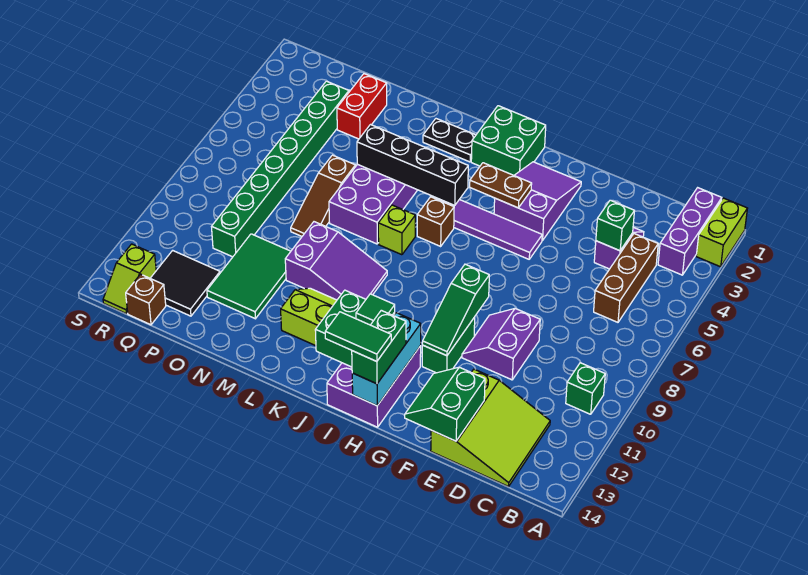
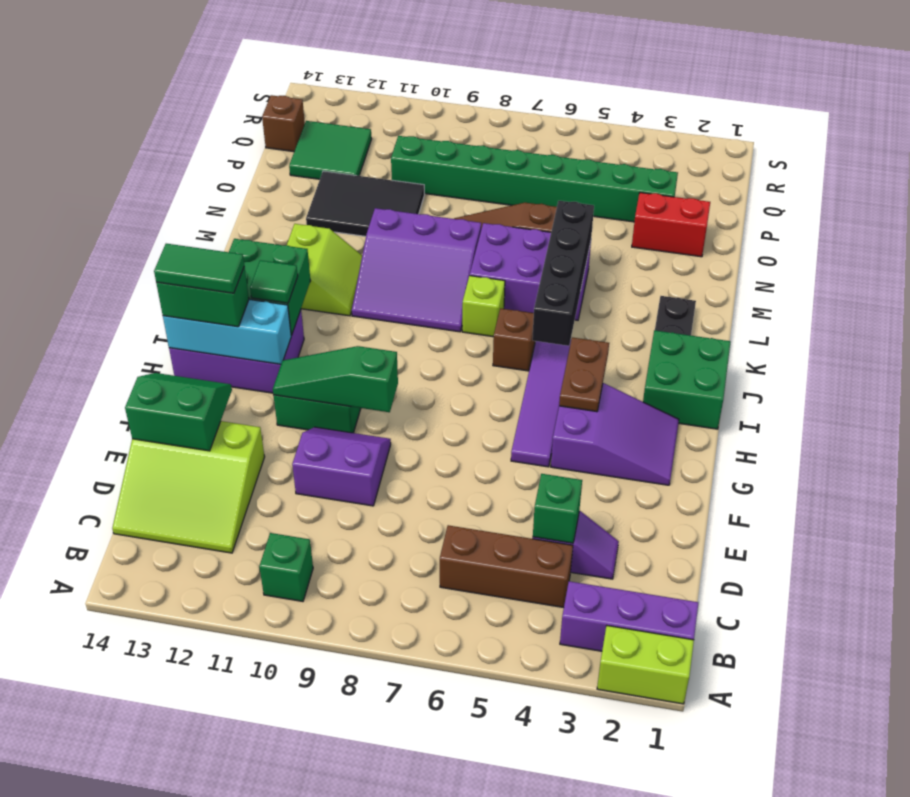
green tile H14:I14 level 4 -> green tile H13:H14 level 4
purple slope K9:M10 level 1 top M -> purple slope K8:M10 level 1 top M
green tile N10:O12 level 1 -> black tile N10:O12 level 1
black tile P12:Q13 level 1 -> green tile P12:Q13 level 1
lime slope R13:R14 level 1 top 13 -> none

